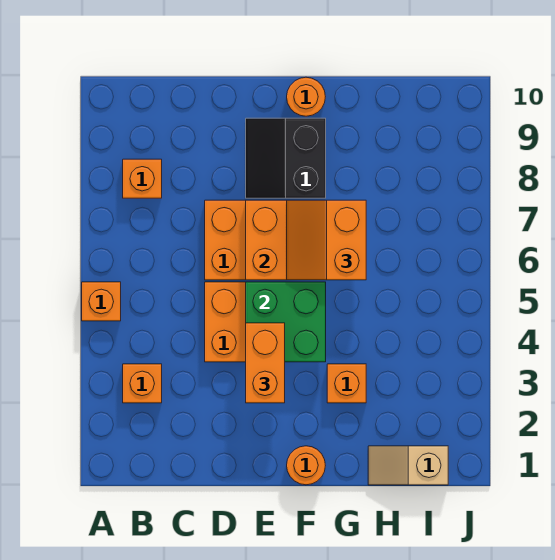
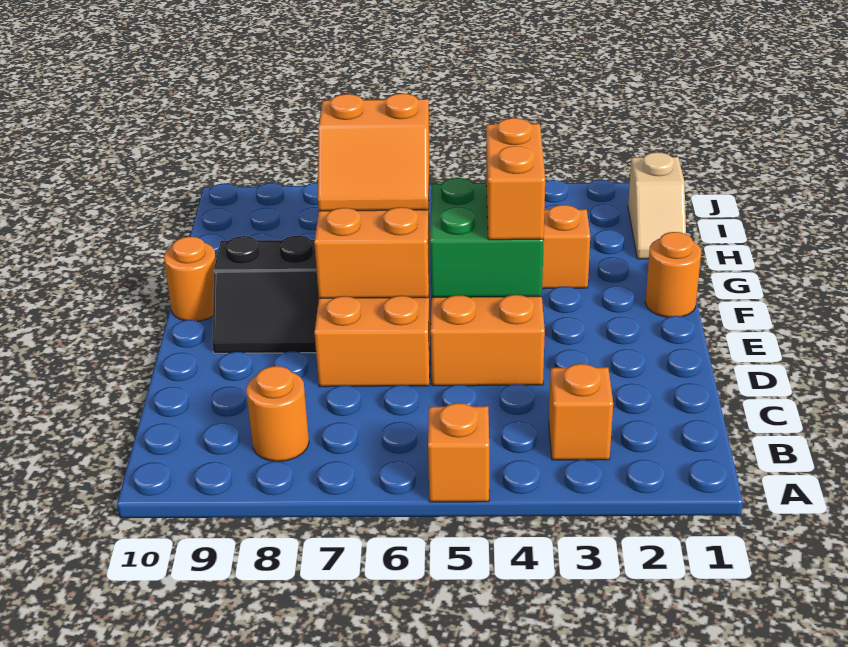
orange brick B8 level 1 -> orange round brick B8 level 1
orange brick E3:E4 level 3 -> orange brick E4:F4 level 3

